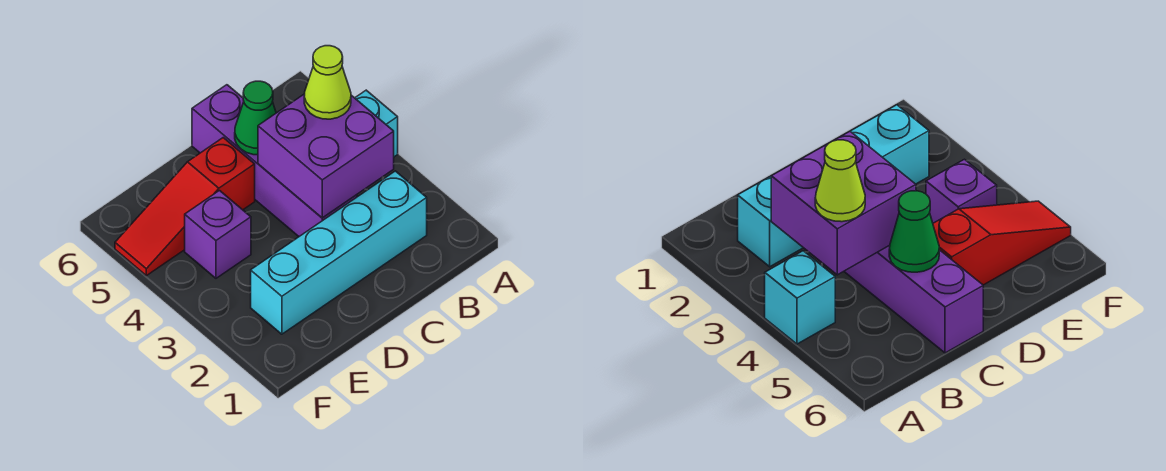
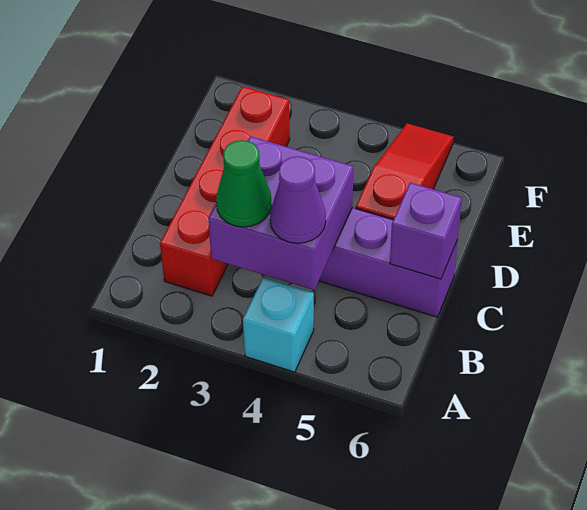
cyan brick B2:E2 level 1 -> red brick B2:E2 level 1
lime cone B4 level 3 -> purple cone B4 level 3
green cone C5 level 2 -> green cone B3 level 3
purple brick E4 level 1 -> purple brick C6 level 2

